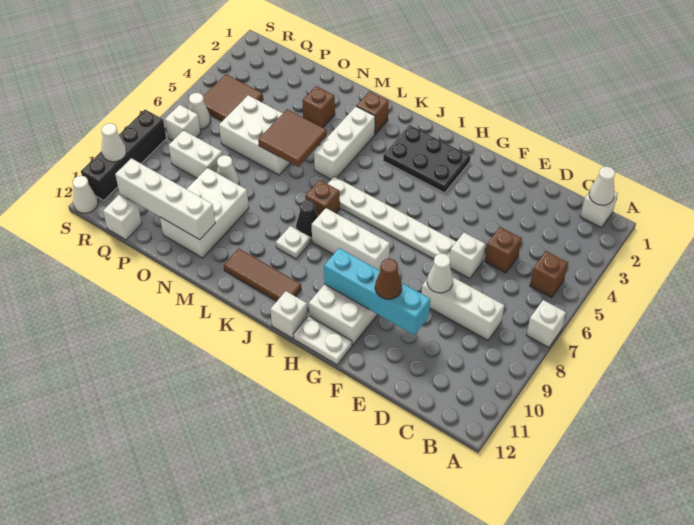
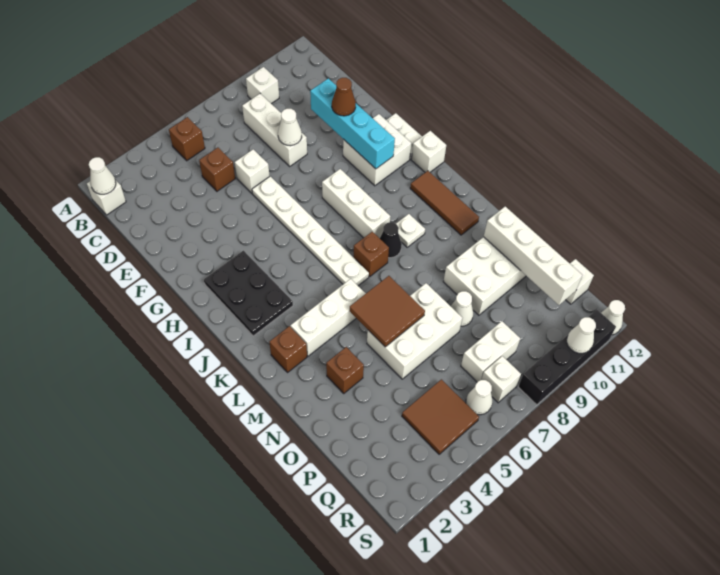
white brick A7 level 1 -> white brick B9 level 1
white brick N5:P6 level 1 -> white brick N5:O7 level 1
white brick P8:Q8 level 1 -> white brick Q7:Q8 level 1

